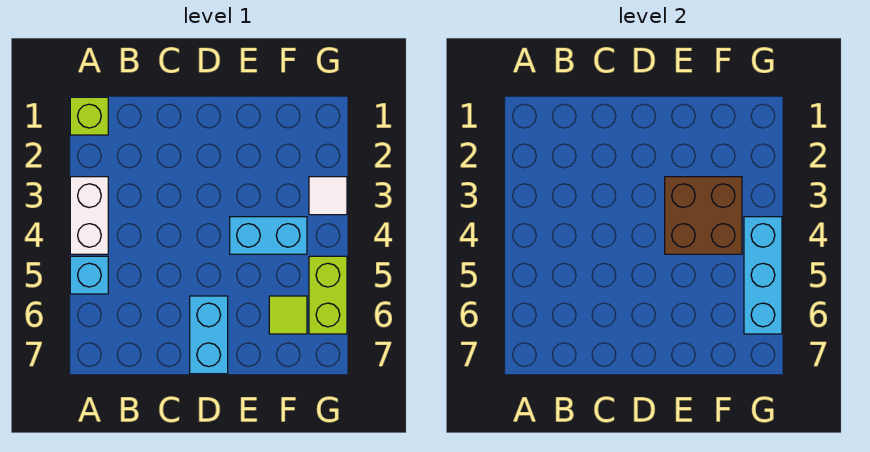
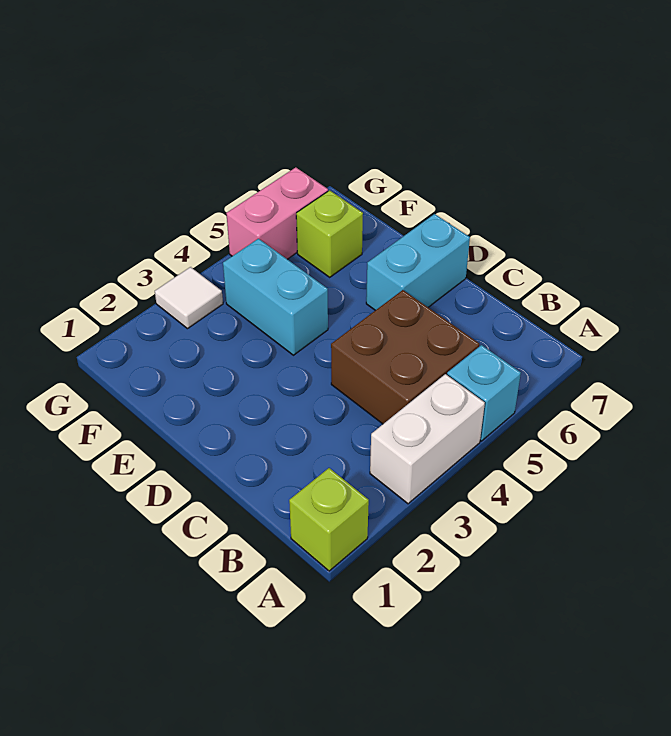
brown brick E3:F4 level 2 -> brown brick B4:C5 level 1
lime tile F6 level 1 -> lime brick F6 level 1
cyan brick G4:G6 level 2 -> none
lime brick G5:G6 level 1 -> pink brick G5:G6 level 1

